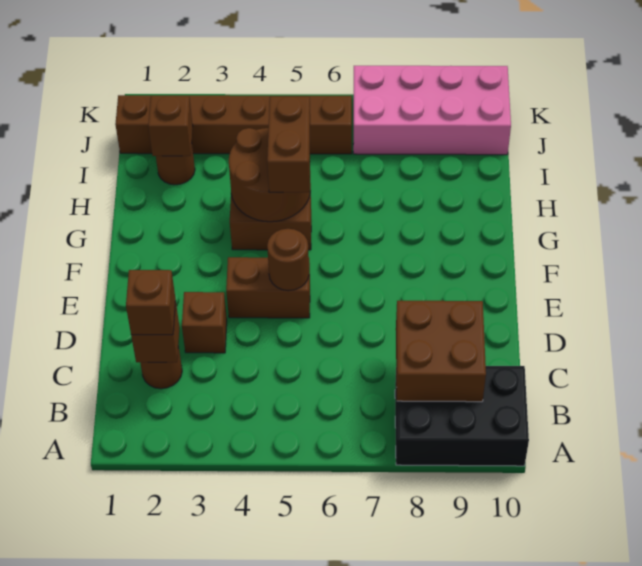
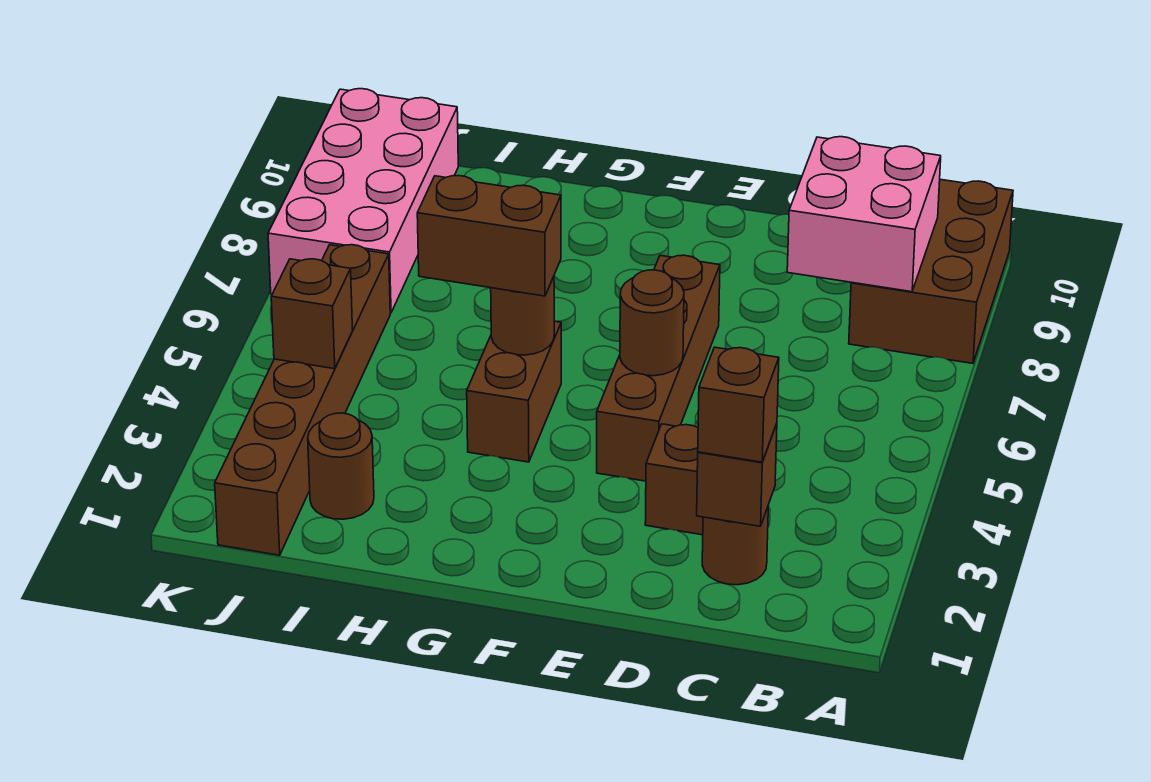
black brick A8:B10 level 1 -> brown brick A8:B10 level 1
brown brick B8:C9 level 2 -> pink brick B8:C9 level 2
brown brick E4:E5 level 1 -> brown brick E4:E7 level 1
brown round brick G4:H5 level 2 -> brown round brick G5 level 2
brown brick I2 level 2 -> brown brick J4 level 2

